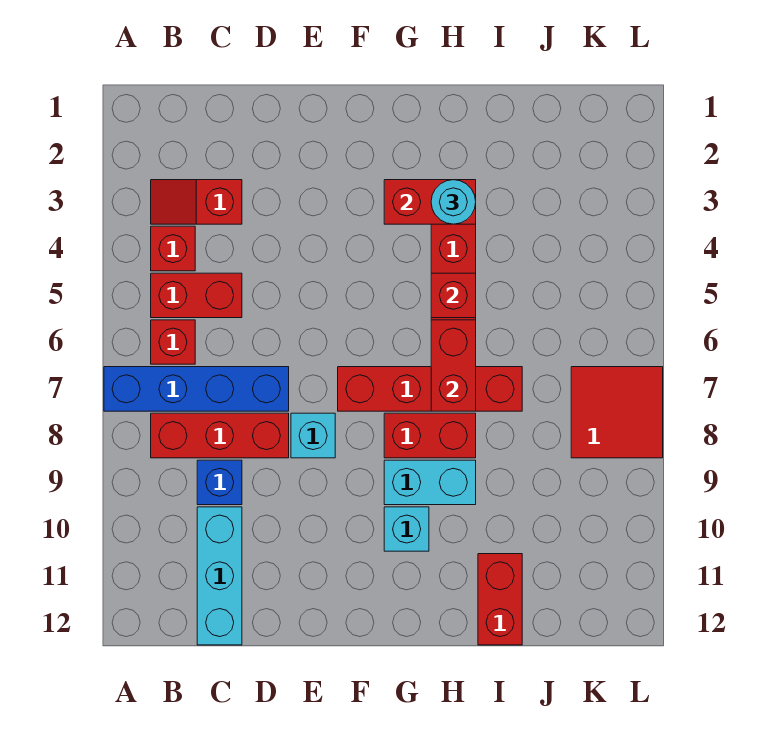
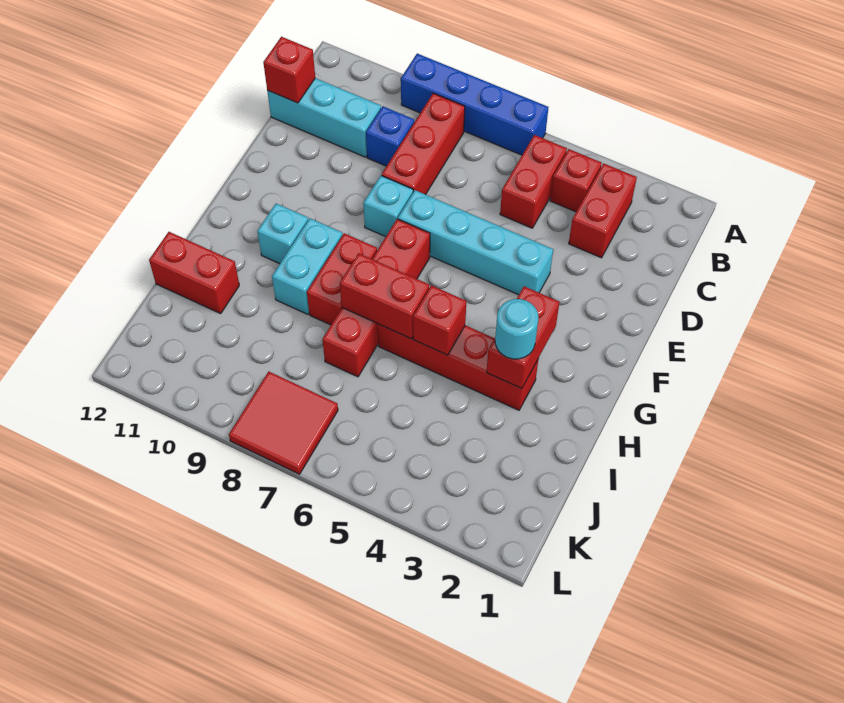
blue brick A7:D7 level 1 -> blue brick A6:A9 level 1
red slope B3:C3 level 1 top C -> red brick B3:C3 level 1
red brick B6 level 1 -> red brick C12 level 2
none -> cyan brick E4:E7 level 1

